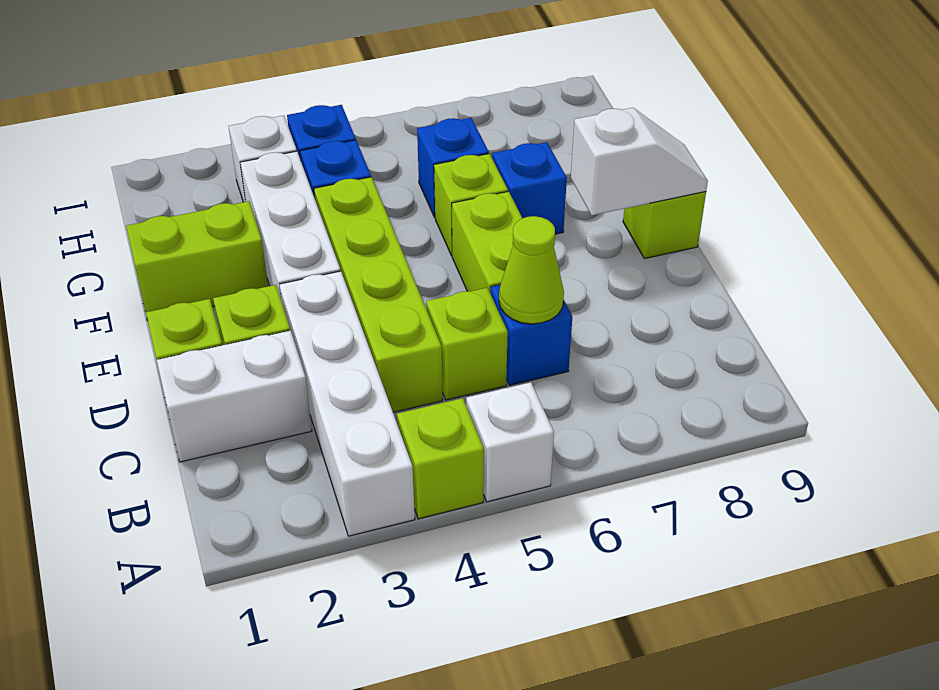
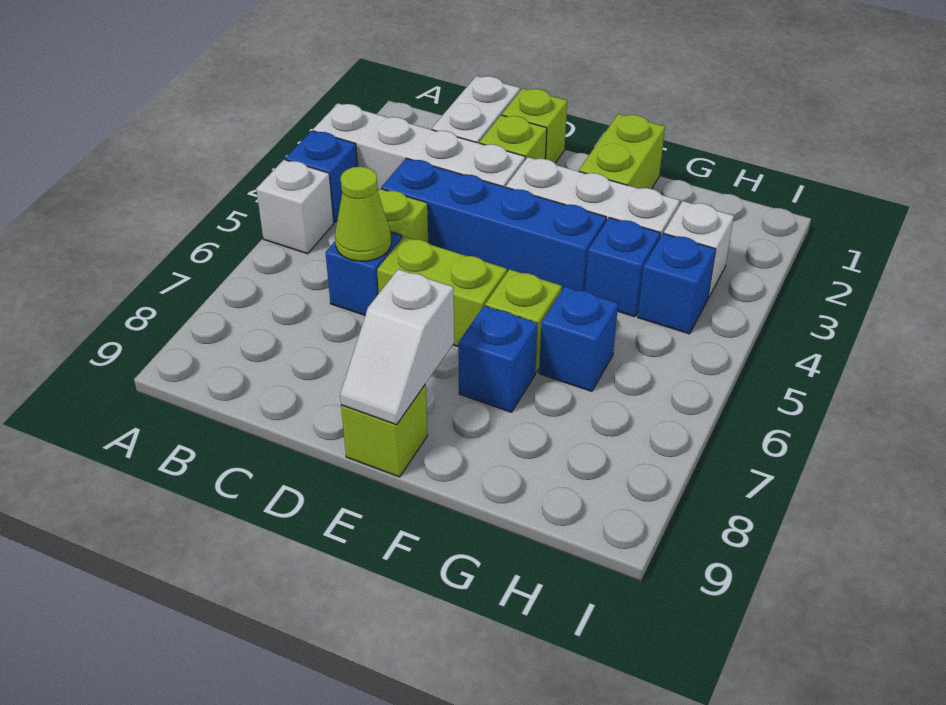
lime brick A4 level 1 -> blue brick A4 level 1
lime brick C4:F4 level 1 -> blue brick C4:F4 level 1

